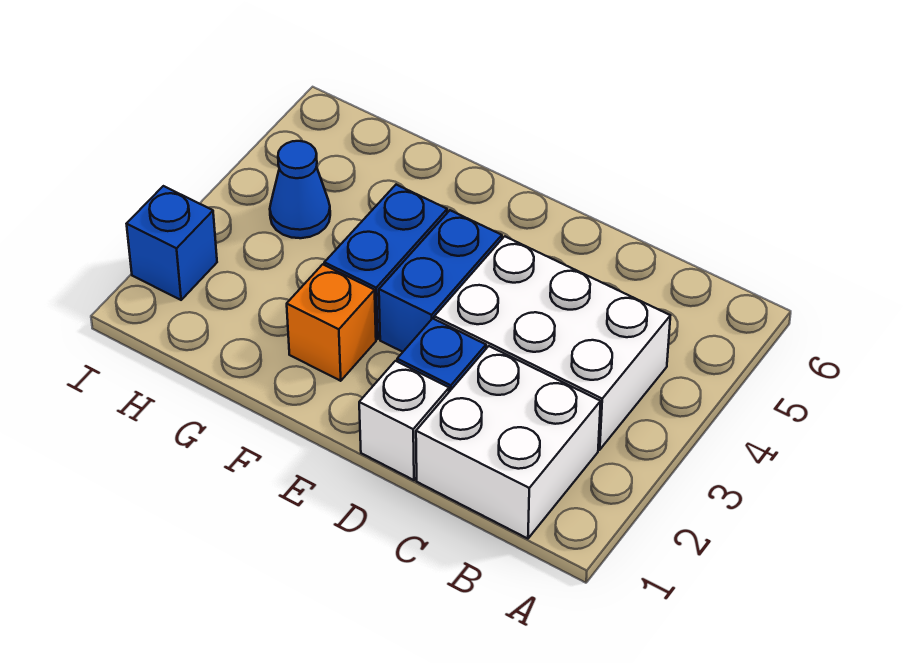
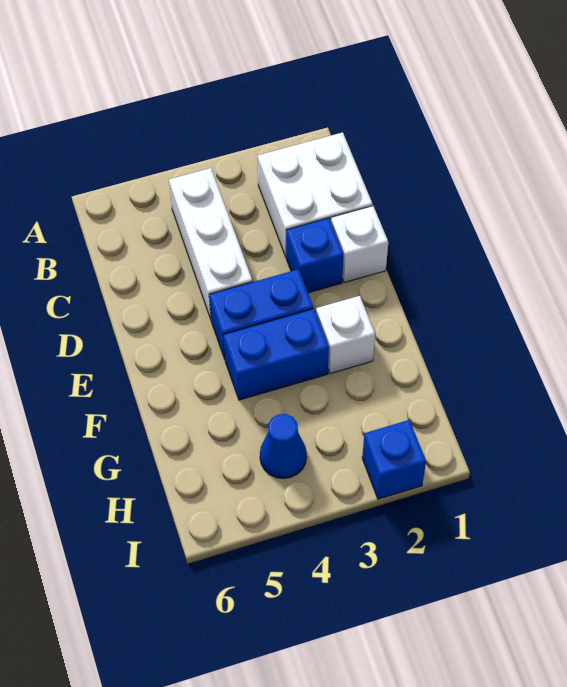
white brick B3:D4 level 1 -> white brick B4:D4 level 1
orange brick F2 level 1 -> white brick F2 level 1

